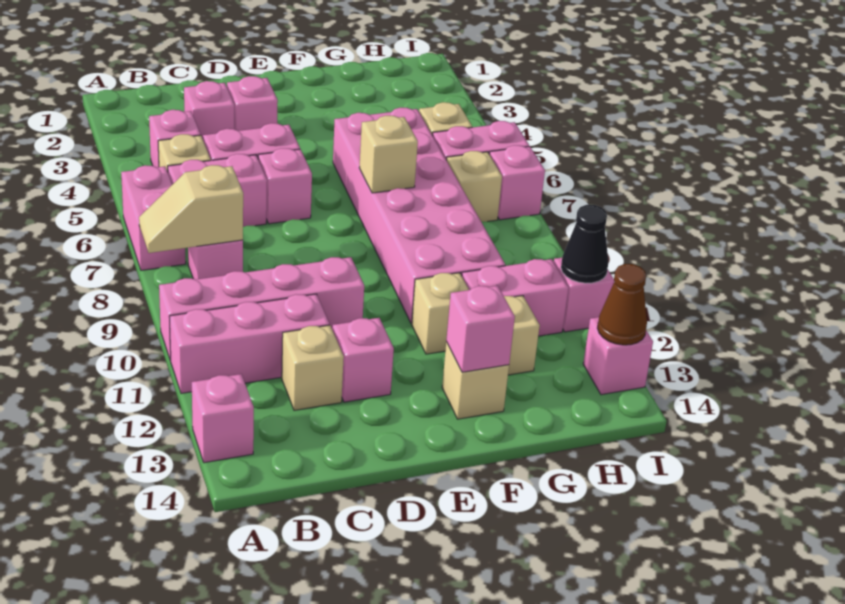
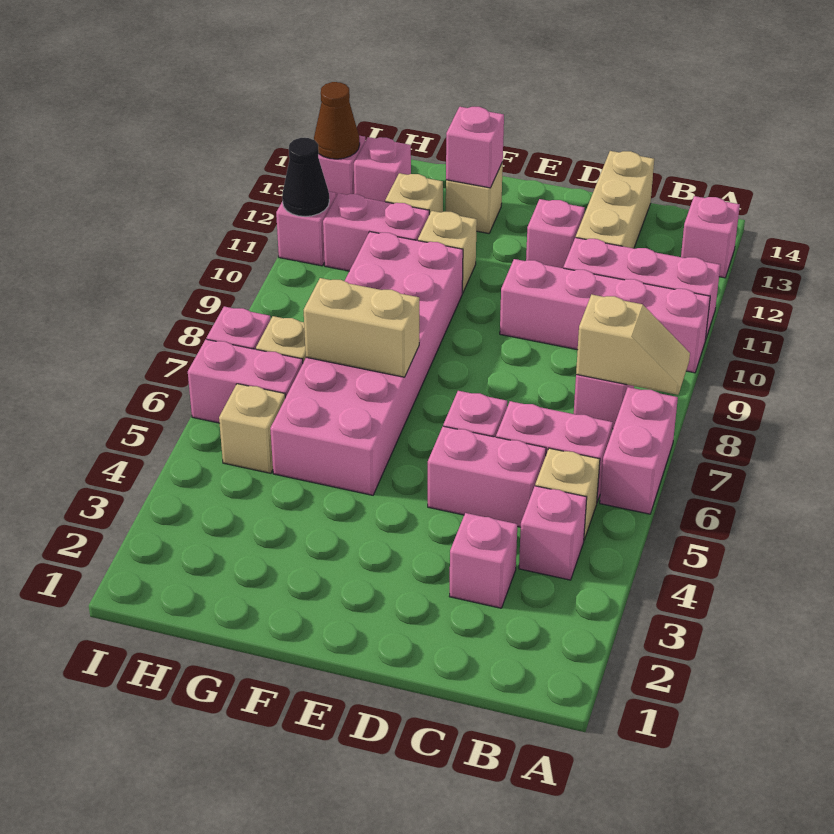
tan brick C12 level 1 -> tan brick C12:C14 level 1
pink brick D3 level 1 -> pink brick H13 level 1
tan brick F7 level 2 -> tan brick F7:G7 level 2

